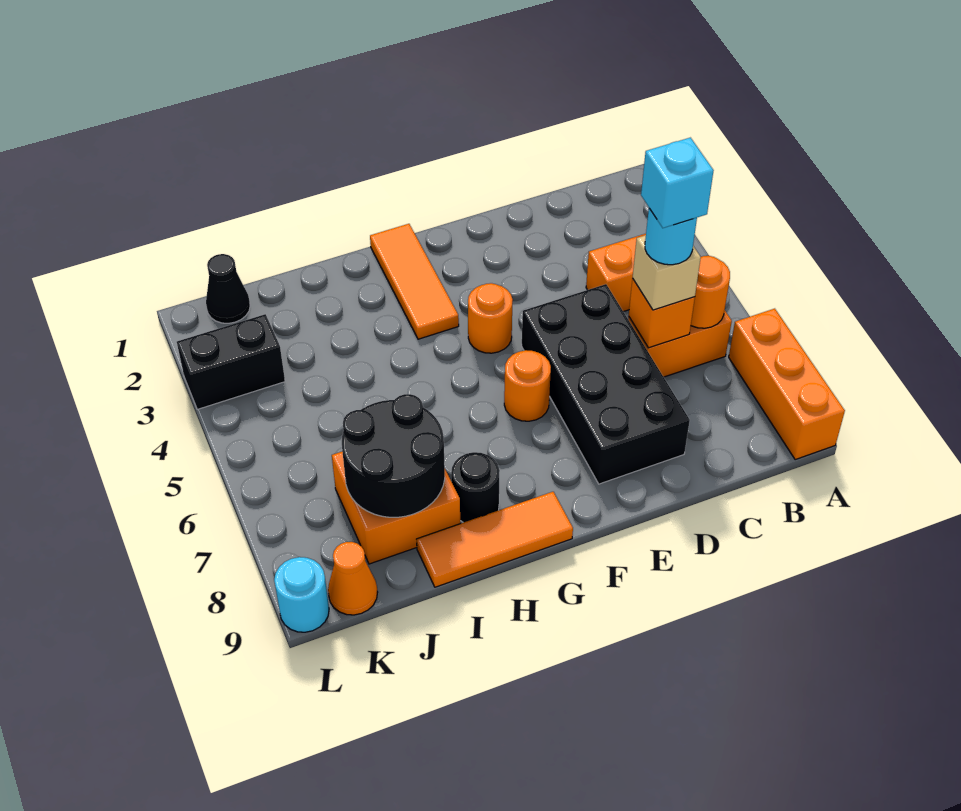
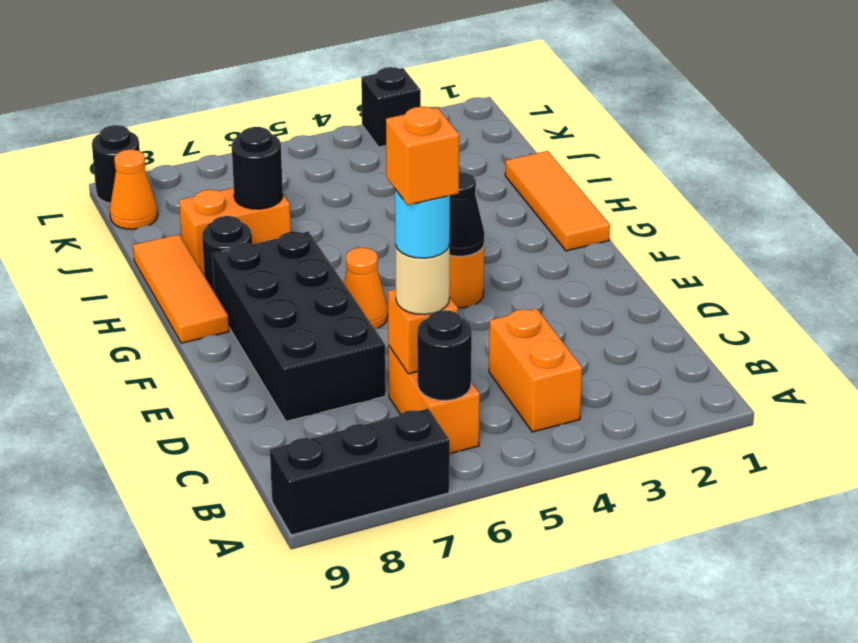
orange brick A7:A9 level 1 -> black brick A7:A9 level 1
orange round brick B6 level 2 -> black round brick B6 level 2
tan brick C6 level 3 -> tan round brick C6 level 3
cyan brick C6 level 5 -> orange brick C6 level 5
black brick D5:E8 level 1 -> black brick D7:G8 level 1
orange round brick F6 level 1 -> orange cone F6 level 1
orange tile G1:G3 level 1 -> orange tile G1:I1 level 1
orange brick I7:J8 level 1 -> orange brick I7:I8 level 1
black round brick I7:J8 level 2 -> black round brick I7 level 2
black cone K1 level 1 -> black cone F4 level 2
black brick K3:L3 level 1 -> black brick L3 level 1
cyan round brick L9 level 1 -> black round brick L9 level 1

